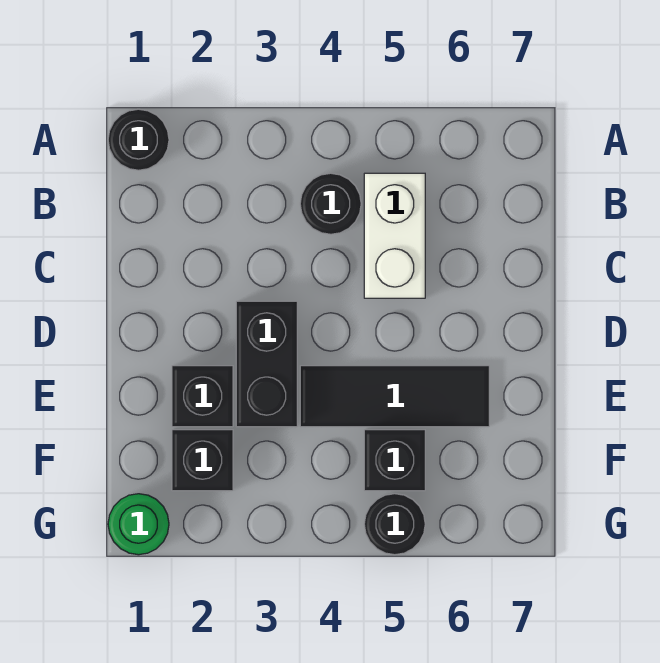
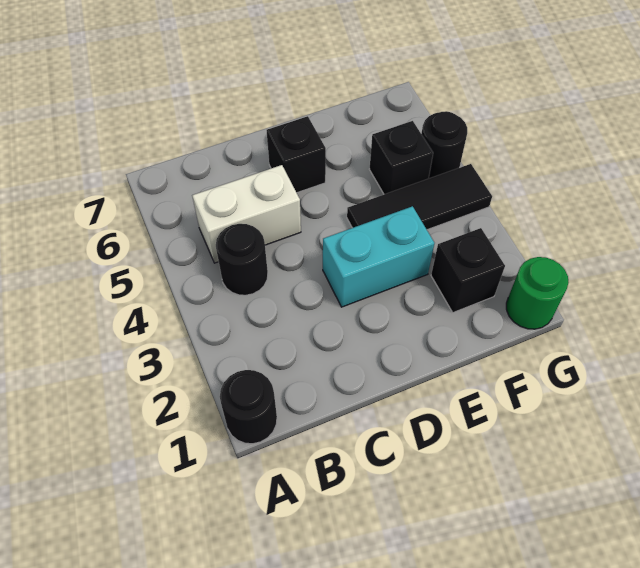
black brick D3:E3 level 1 -> cyan brick D3:E3 level 1
black brick E2 level 1 -> black brick D6 level 1
black tile E4:E6 level 1 -> black tile E4:G4 level 1

